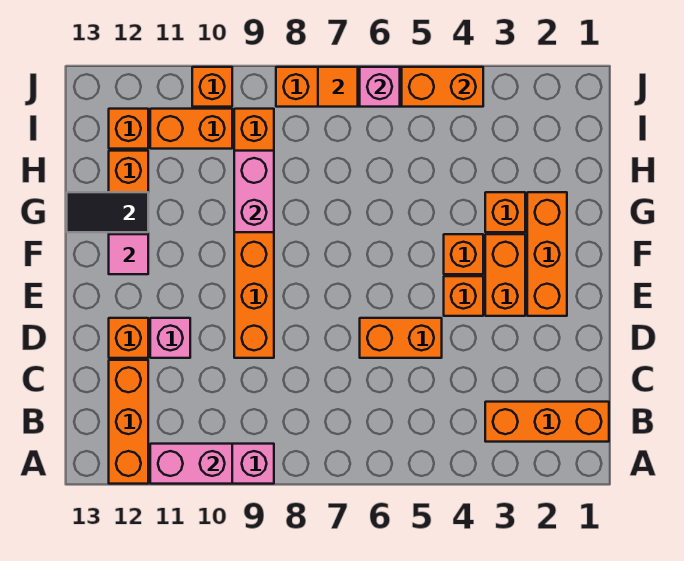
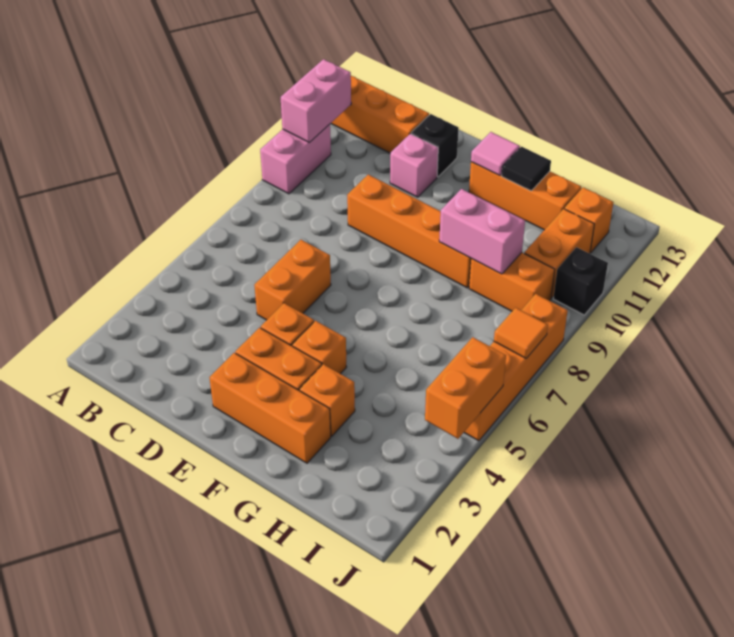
orange brick B1:B3 level 1 -> none
orange brick D12 level 1 -> black brick D12 level 1
black tile G12:G13 level 2 -> black tile G12 level 2
pink brick J6 level 2 -> none
orange brick J10 level 1 -> black brick J10 level 1

